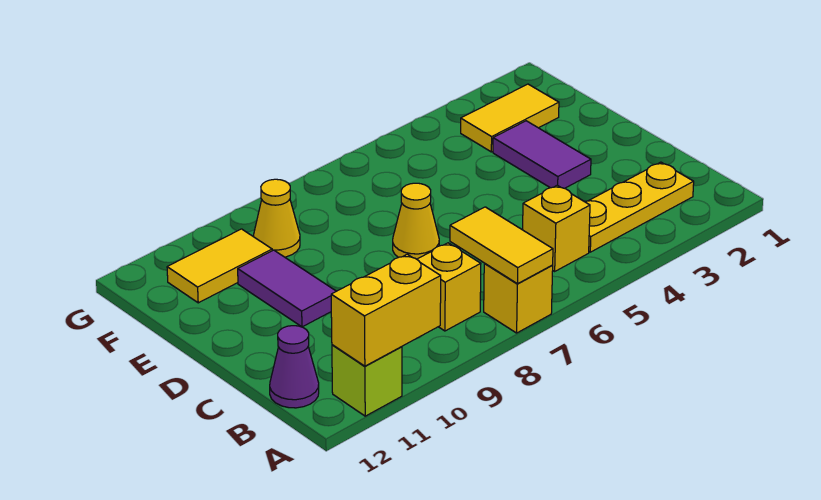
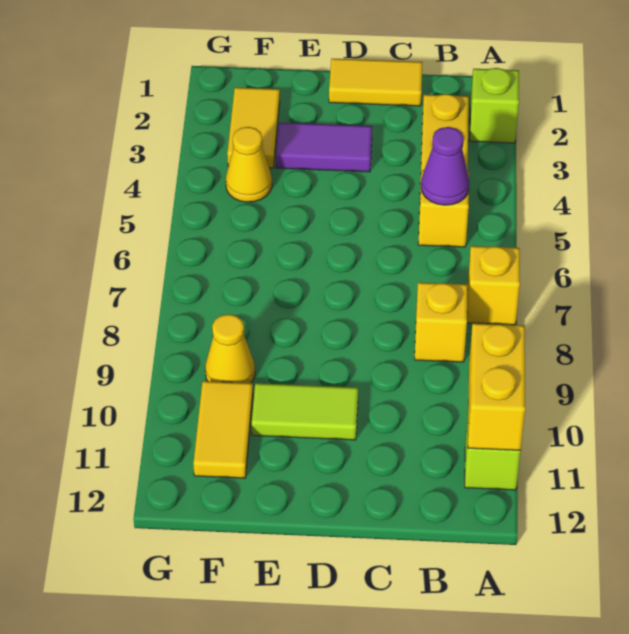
none -> lime brick A2 level 1
yellow tile A7:B7 level 2 -> yellow tile C1:D1 level 1
purple cone B12 level 1 -> purple cone B5 level 2
yellow cone D7 level 1 -> yellow cone F4 level 1
purple tile D10:E10 level 1 -> lime tile D10:E10 level 1

